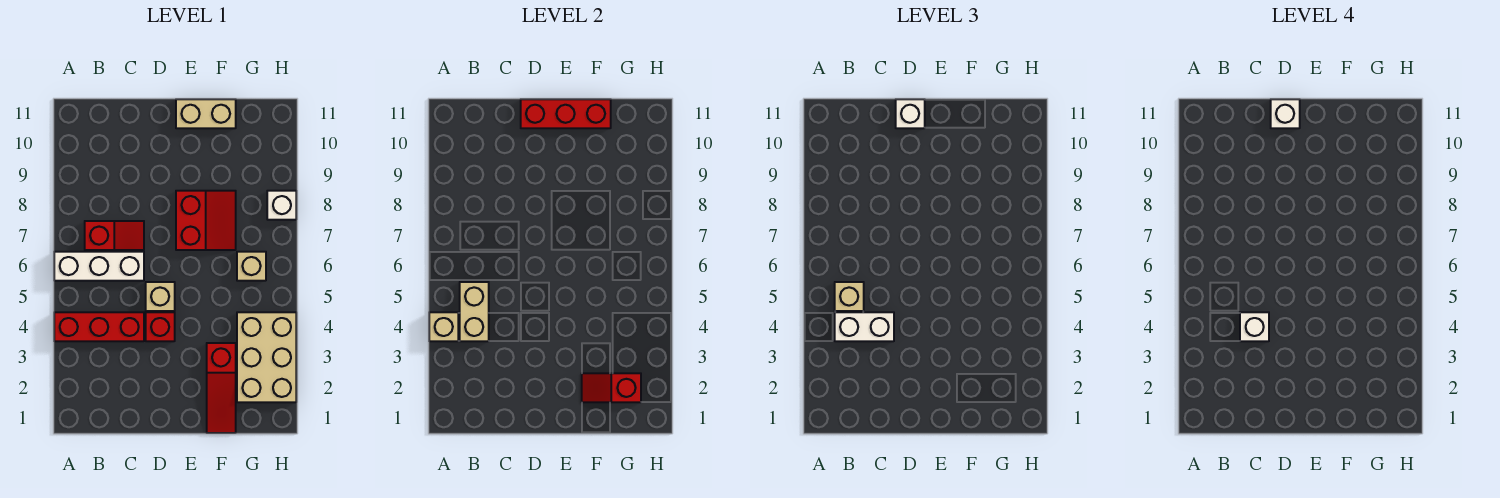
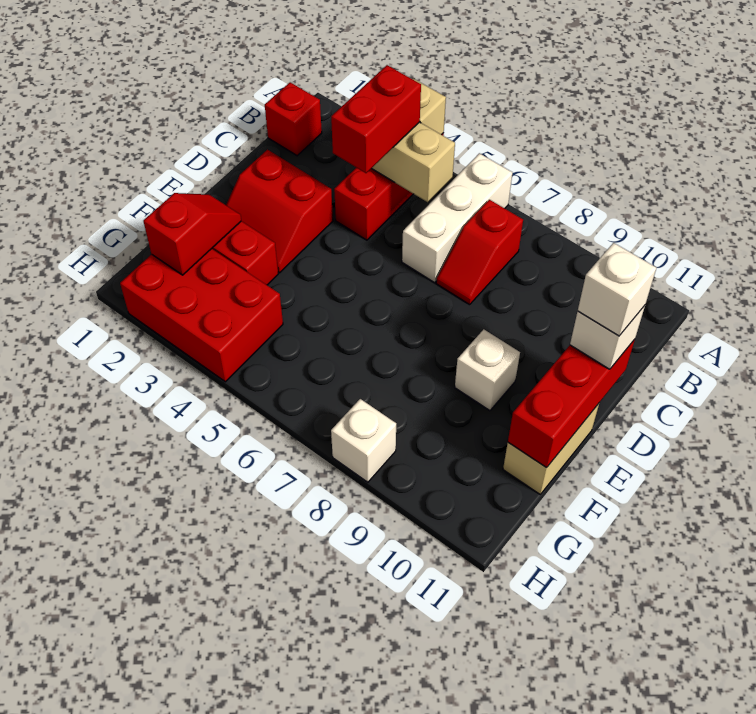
white brick B4:C4 level 3 -> red brick B4:C4 level 3
tan brick B5 level 3 -> none
white brick C4 level 4 -> white brick E9 level 1
red brick D4 level 1 -> red brick B1 level 1
tan brick D5 level 1 -> none
red slope E7:F8 level 1 top E -> red slope D2:E3 level 1 top D
tan brick G2:H4 level 1 -> red brick G2:H4 level 1
tan brick G6 level 1 -> none

